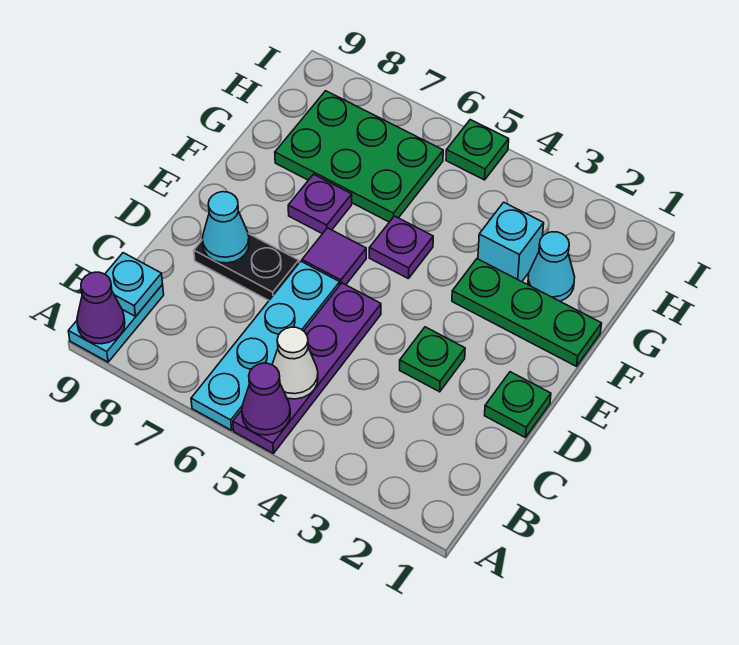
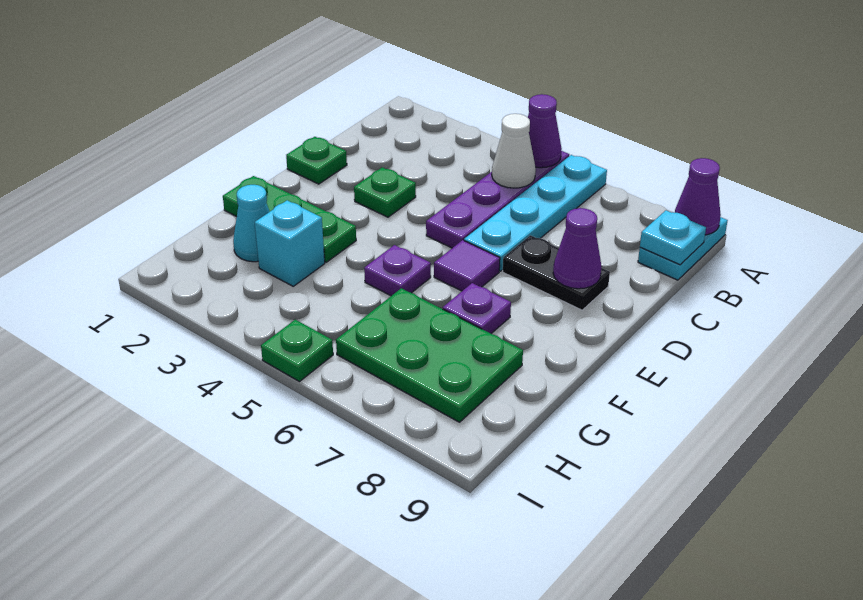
cyan cone D8 level 2 -> purple cone D8 level 2

